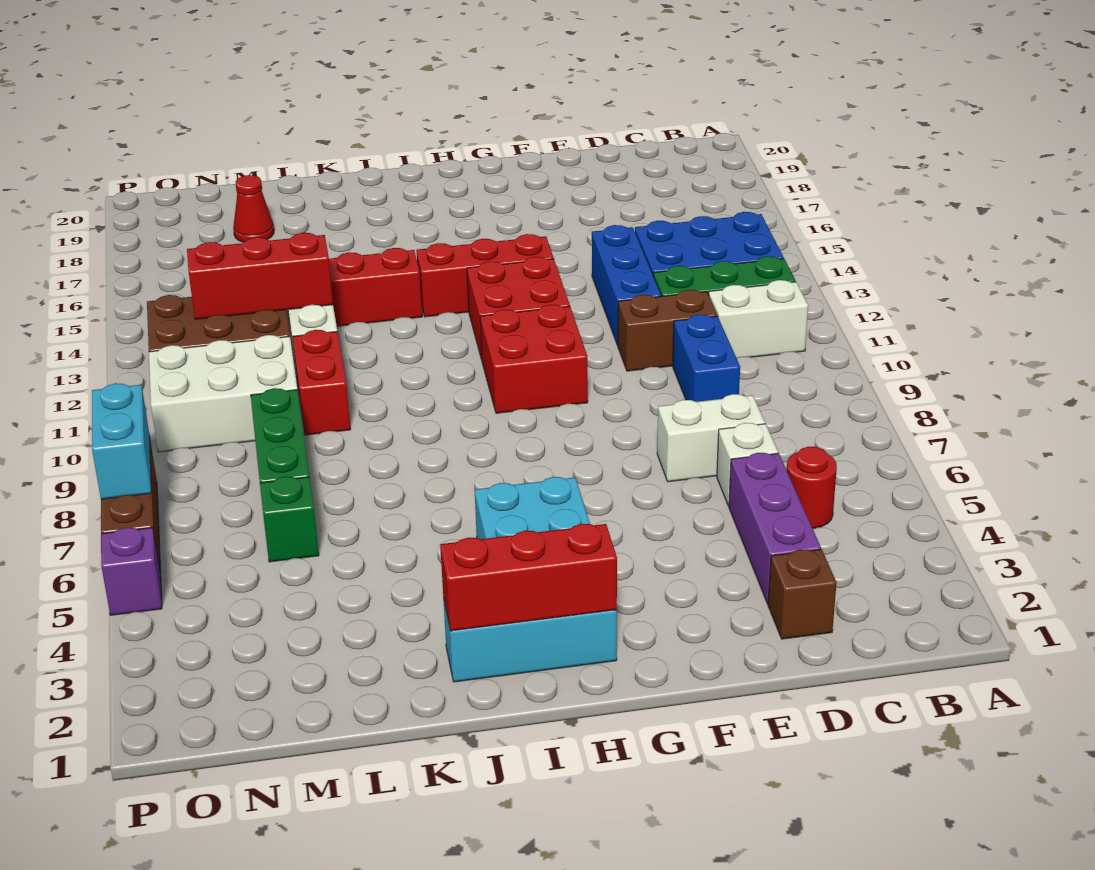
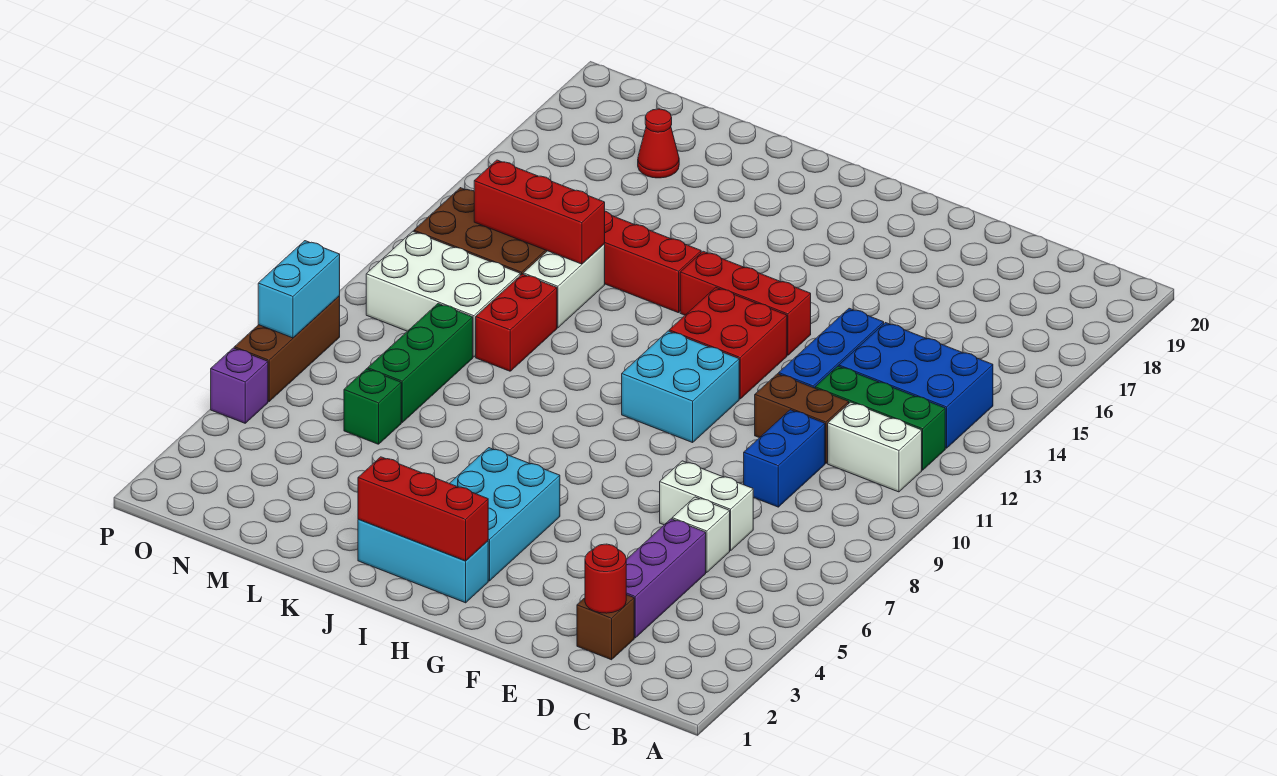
red round brick C5 level 1 -> red round brick D2 level 2
red brick G10:H11 level 1 -> cyan brick G10:H11 level 1

